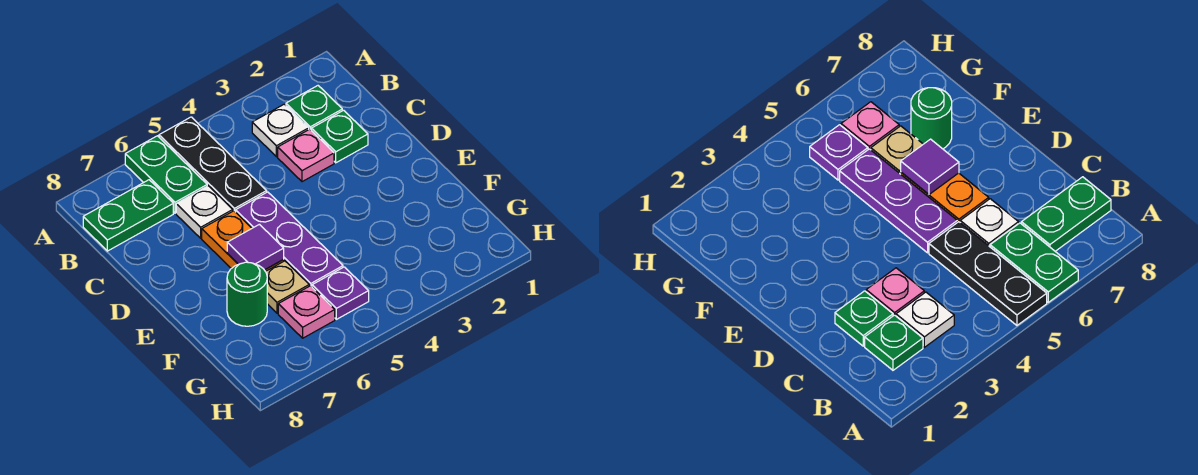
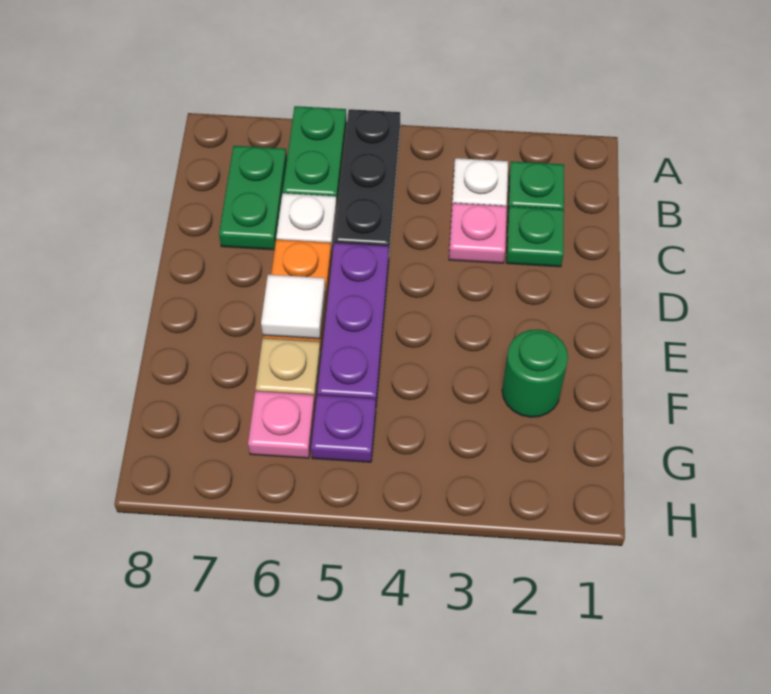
green plate B7:B8 level 1 -> green plate B7:C7 level 1
purple tile E6 level 2 -> white tile E6 level 2
green round brick F7 level 1 -> green round brick F2 level 1

